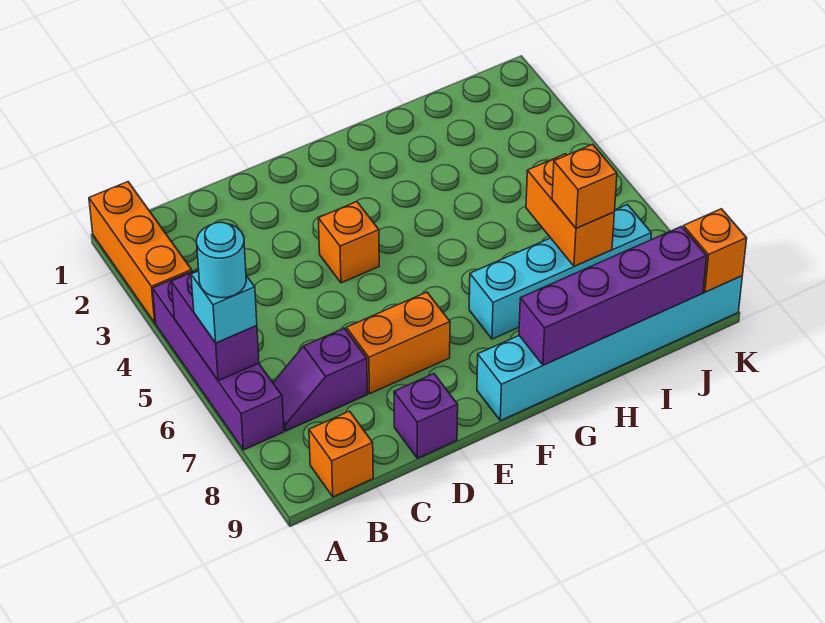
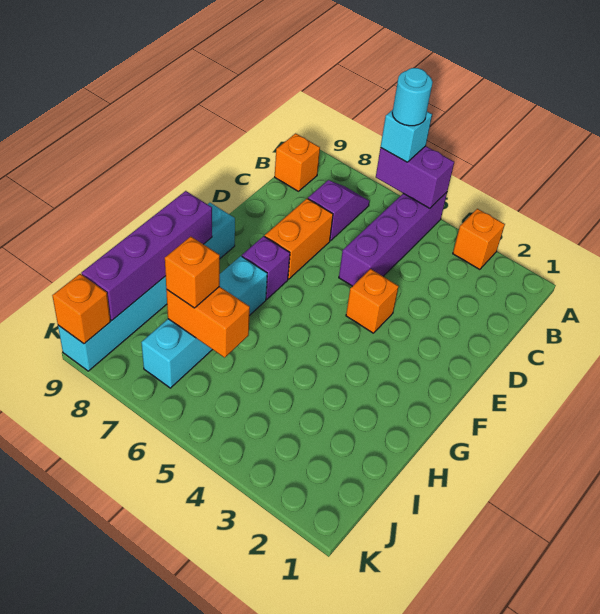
orange brick A1:A3 level 1 -> orange brick A3 level 1
purple brick A4:A7 level 1 -> purple brick A5:D5 level 1
purple brick D9 level 1 -> purple brick F7 level 1

